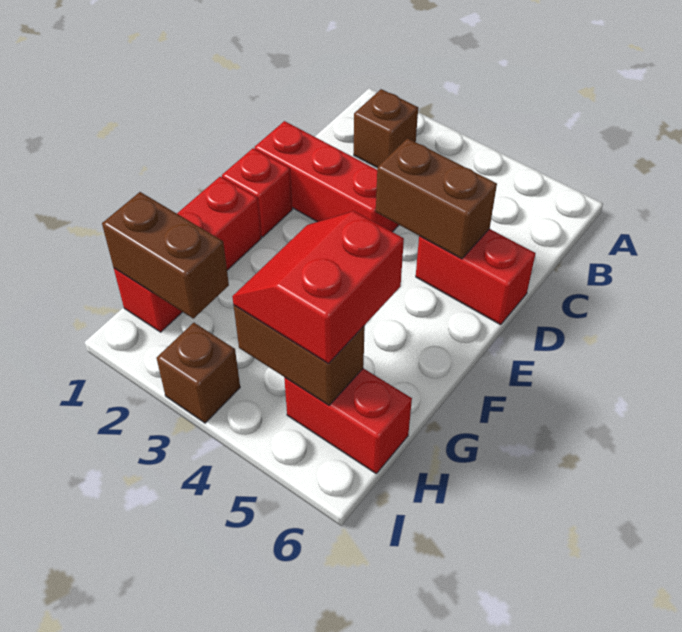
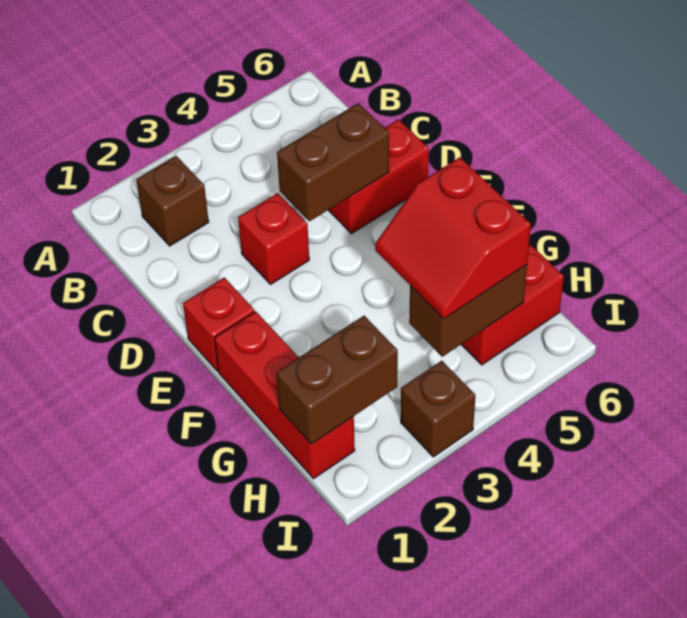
red brick D1:D3 level 1 -> red brick D3 level 1

